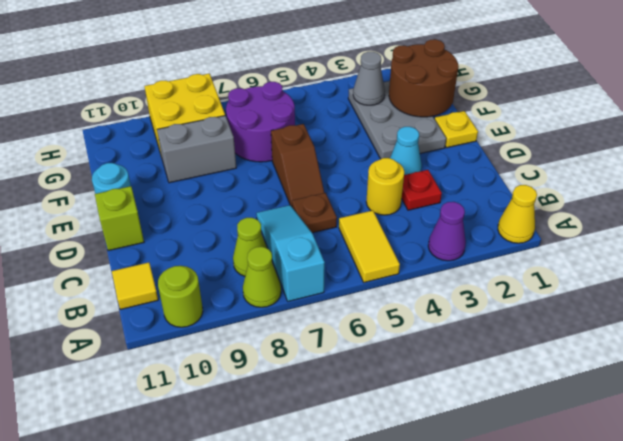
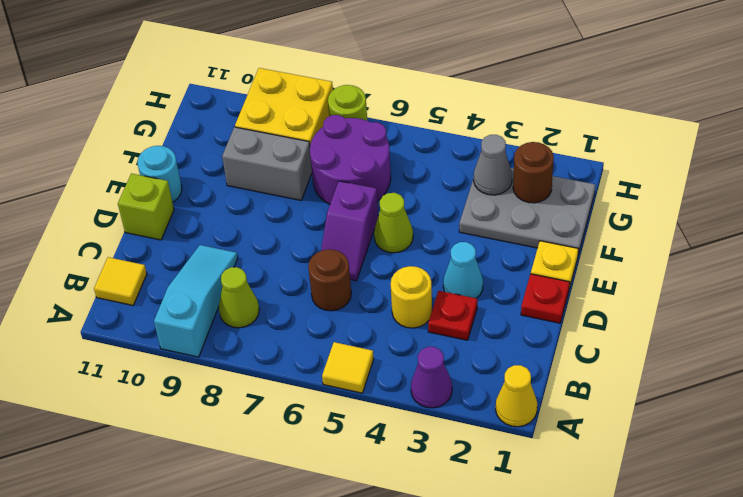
yellow tile A5:B5 level 1 -> yellow tile A5 level 1
cyan slope A7:C7 level 1 top A -> cyan slope A9:C9 level 1 top A
lime cone A8 level 1 -> lime cone E5 level 1
lime round brick A10 level 1 -> lime round brick H7 level 1
brown plate C6 level 1 -> brown round brick C6 level 1
none -> red plate D1 level 1
brown slope D6:E6 level 1 top E -> purple slope D6:E6 level 1 top E
grey plate E2:G3 level 1 -> grey plate F1:G3 level 1
brown round brick F1:G2 level 2 -> brown round brick G2 level 2

